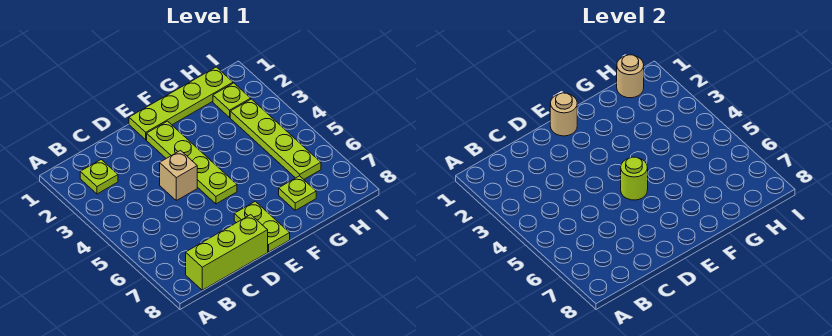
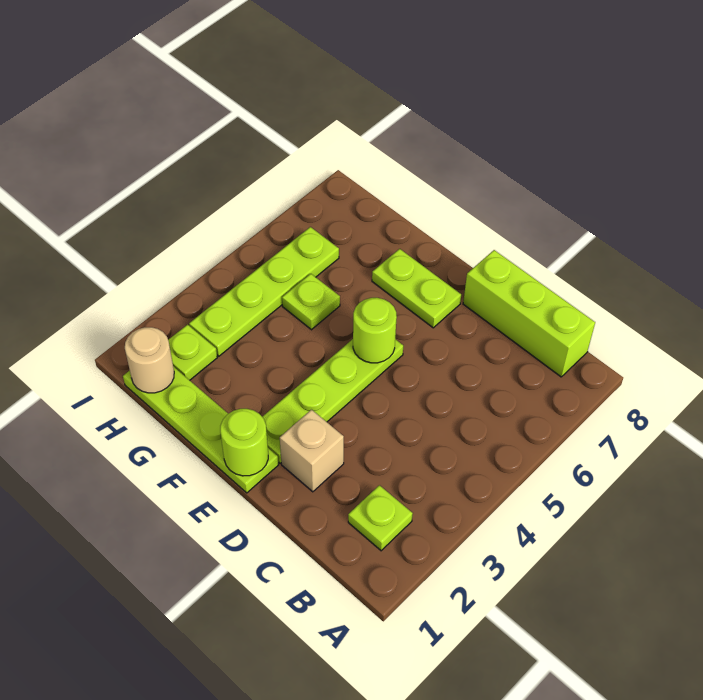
tan brick D4 level 1 -> tan brick D2 level 1
tan round brick E1 level 2 -> lime round brick E1 level 2
lime plate E7:E8 level 1 -> lime plate E7:F7 level 1
lime plate G7 level 1 -> lime plate G5 level 1

